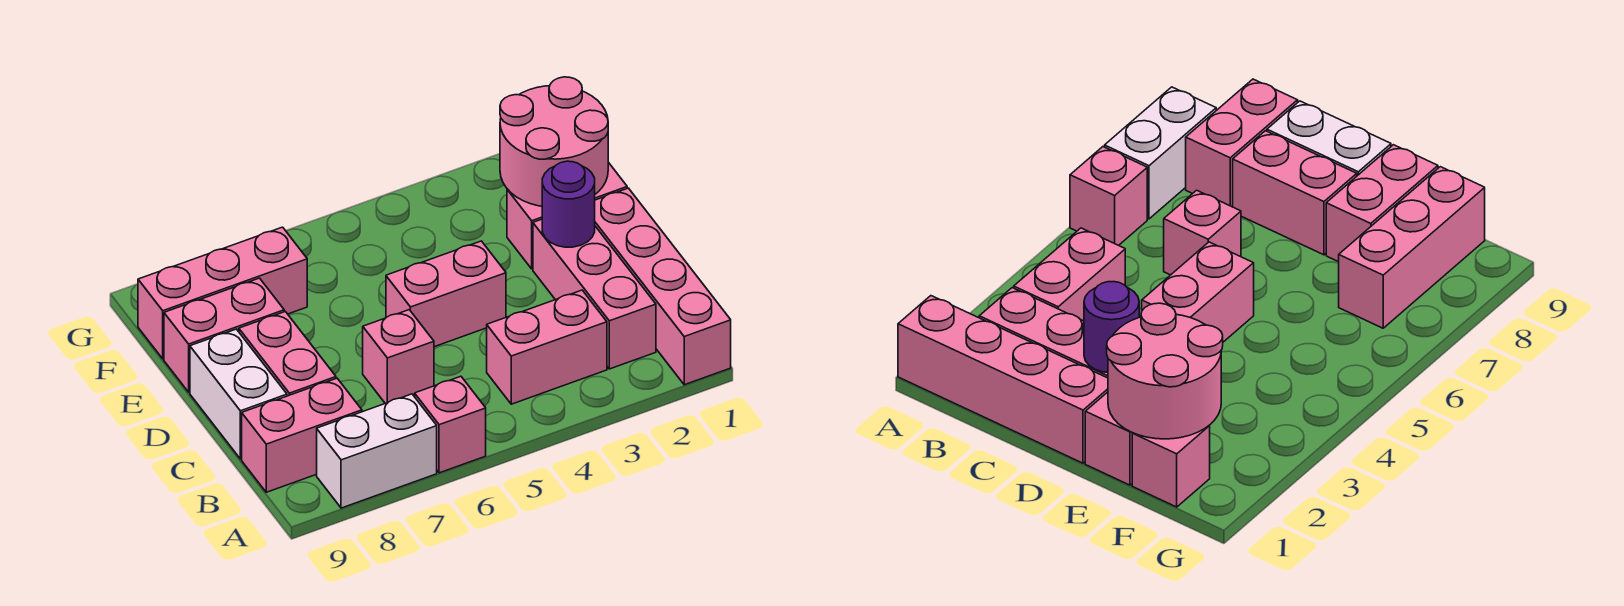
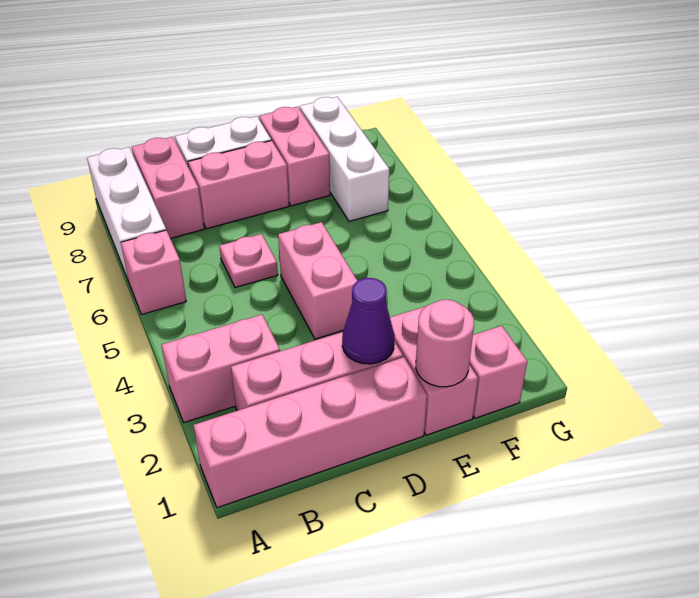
white brick A7:A8 level 1 -> white brick A7:A9 level 1
pink brick B3:B4 level 1 -> pink brick A3:B3 level 1
pink brick C6 level 1 -> pink plate C6 level 1
purple round brick D2 level 2 -> purple cone D2 level 2
pink round brick E1:F2 level 2 -> pink round brick E1 level 2
pink brick F7:F9 level 1 -> white brick F7:F9 level 1

